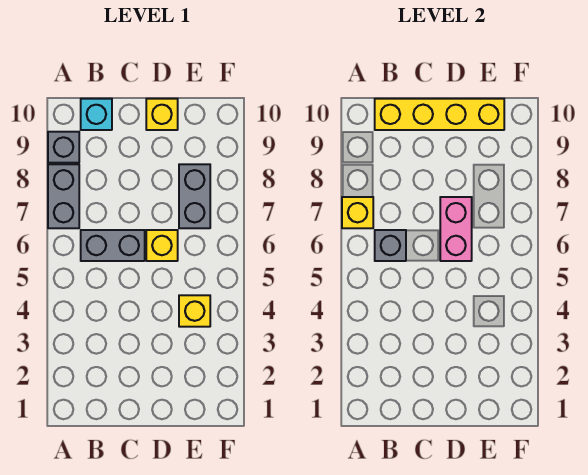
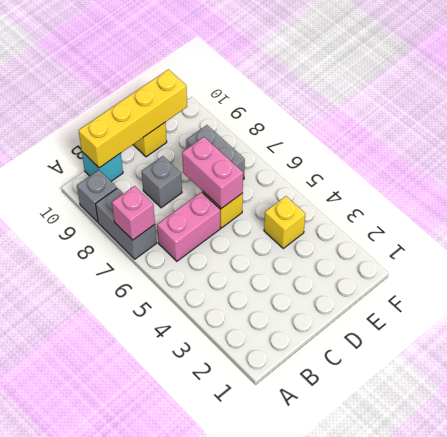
yellow brick A7 level 2 -> pink brick A7 level 2
grey brick B6:C6 level 1 -> pink brick B6:C6 level 1
grey brick B6 level 2 -> grey brick C8 level 1

